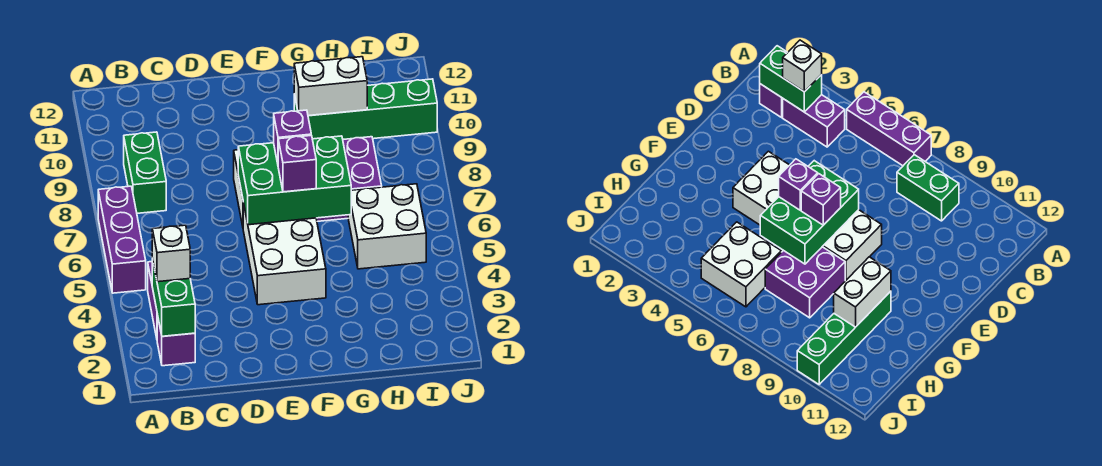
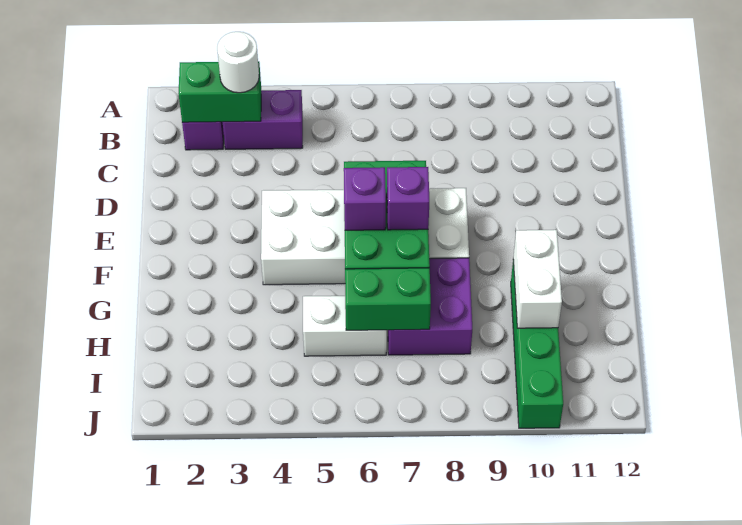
purple brick A5:A7 level 1 -> none
white brick B3 level 3 -> white round brick B3 level 3
green brick B8:B9 level 1 -> green brick H6:H7 level 2
white brick H5:I6 level 1 -> white brick H5:H6 level 1

